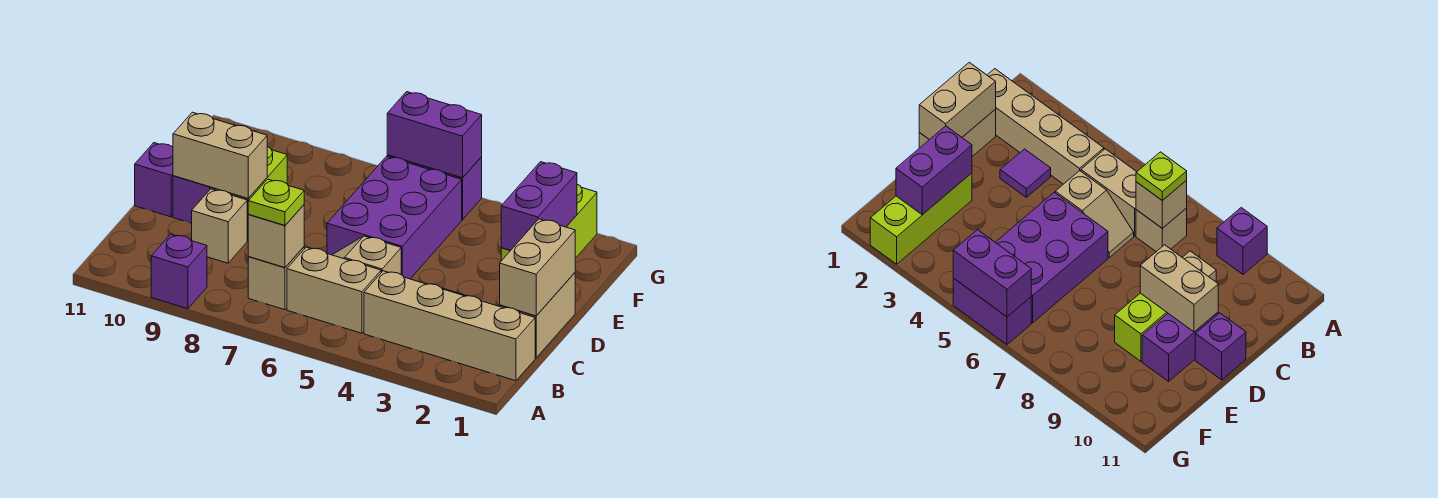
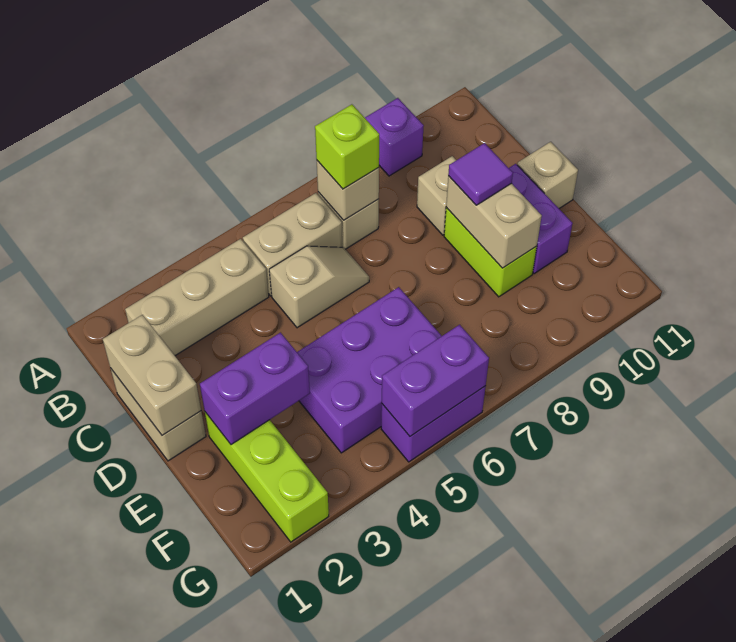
tan brick B1:B4 level 1 -> tan brick B2:B4 level 1
lime plate B7 level 3 -> lime brick B7 level 3
purple tile C3 level 1 -> purple tile D9 level 3
purple brick D5:F6 level 1 -> purple brick E4:F6 level 1
tan brick D9:D10 level 2 -> tan brick D9:E9 level 2
purple brick D11 level 1 -> tan brick D11 level 1
purple brick E2:F2 level 2 -> purple brick E2:E3 level 2

